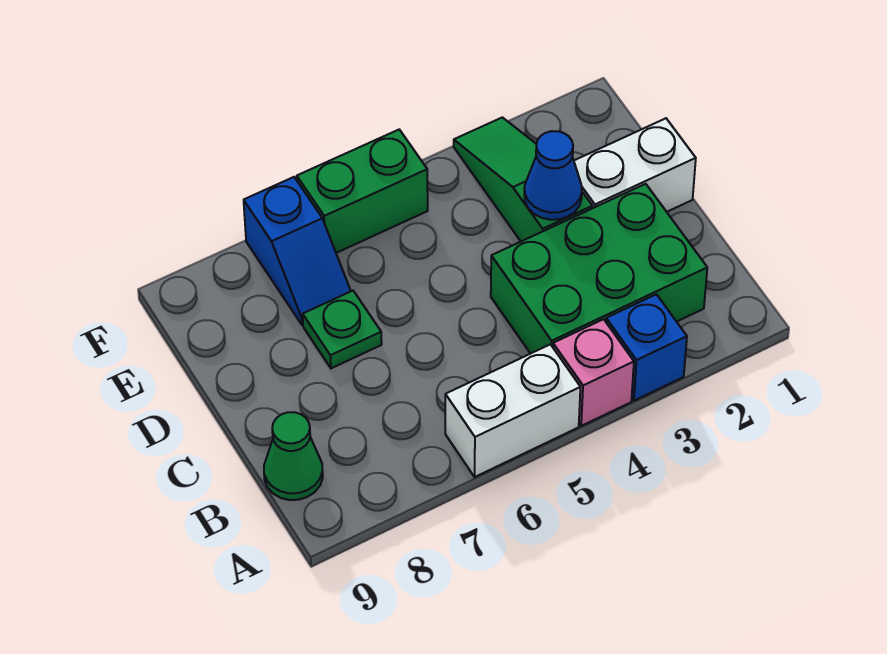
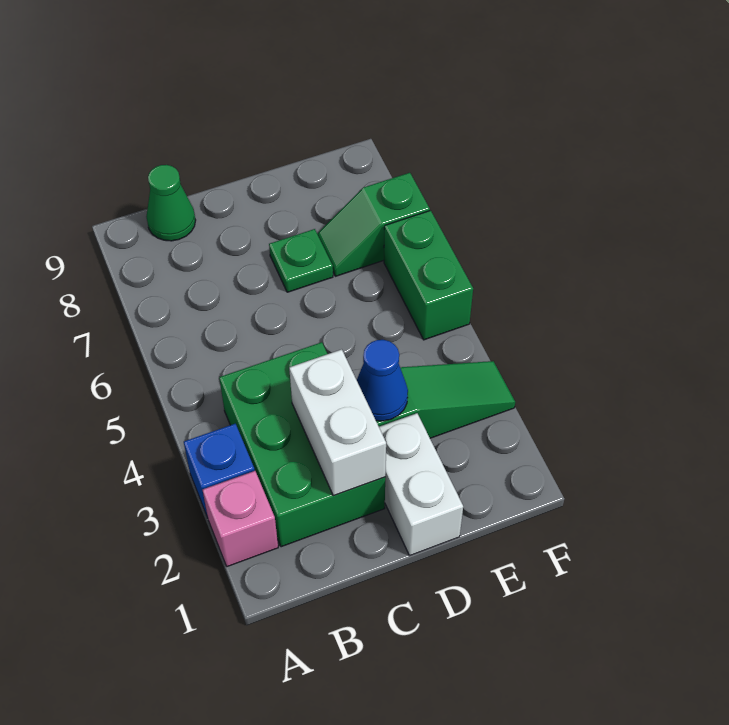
pink brick A4 level 1 -> pink brick A2 level 1
white brick A5:A6 level 1 -> white brick C2:C3 level 2
blue slope E7:F7 level 1 top F -> green slope E7:F7 level 1 top F

